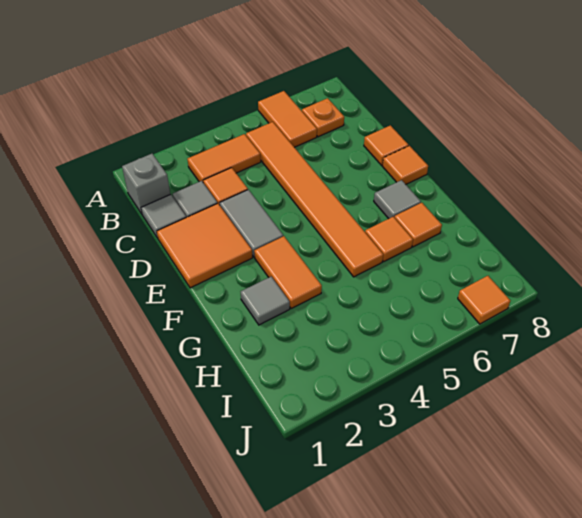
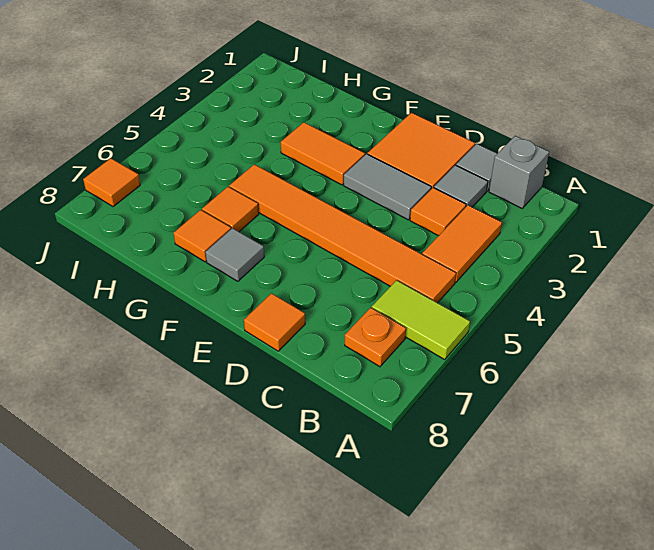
orange tile A6:B6 level 1 -> lime tile A6:B6 level 1
orange tile E8 level 1 -> none
grey tile G2 level 1 -> none

